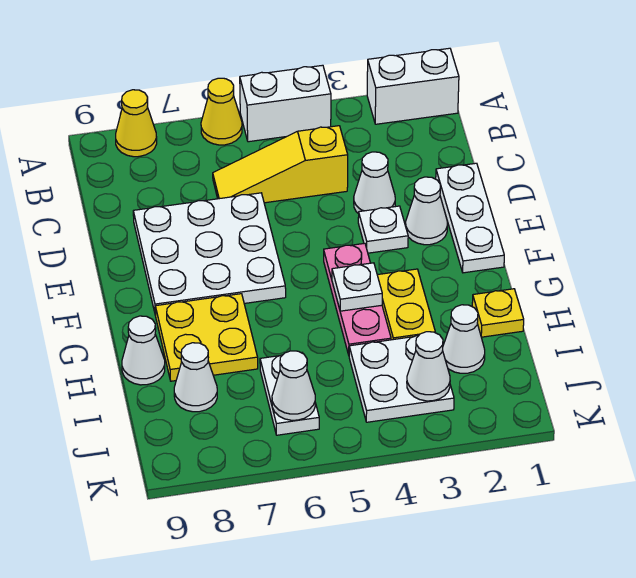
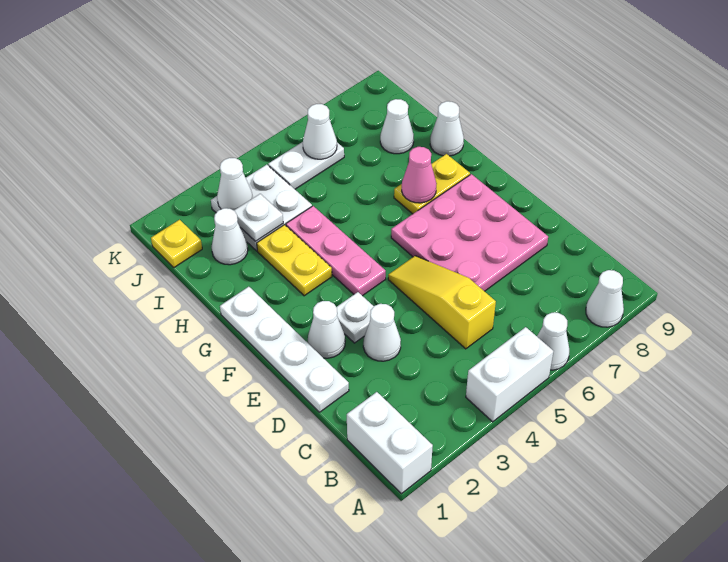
white brick A1:A2 level 1 -> white brick A1:B1 level 1
yellow cone A6 level 1 -> white cone A6 level 1
yellow cone A8 level 1 -> white cone A8 level 1
yellow slope C4:C6 level 1 top 4 -> yellow slope C5:E5 level 1 top C
white plate D1:F1 level 1 -> white plate D1:G1 level 1
white plate D6:F8 level 1 -> pink plate D6:F8 level 1
white plate G4 level 2 -> white plate I3 level 2
yellow plate G7:H8 level 1 -> yellow plate G7:G8 level 1
none -> pink cone G7 level 2
yellow plate H1 level 1 -> yellow plate J1 level 1
white plate I6:J6 level 1 -> white plate J5:J6 level 1

